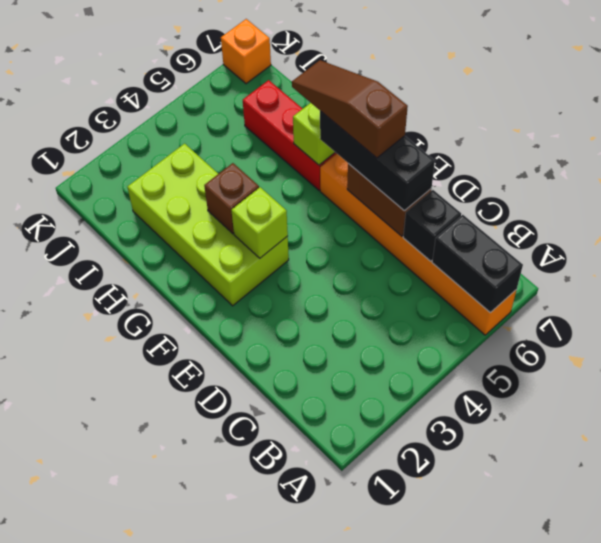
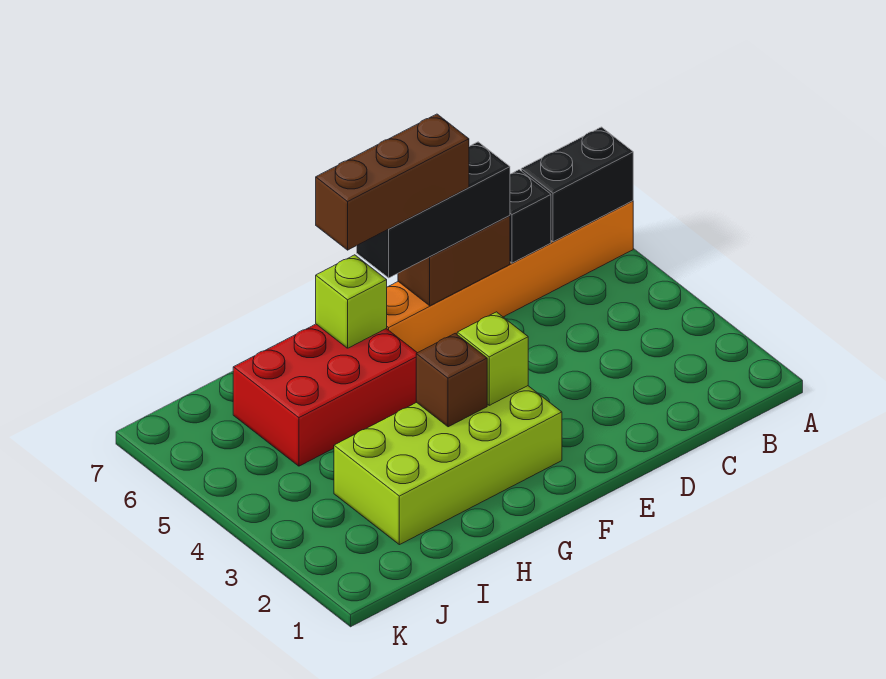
brown slope E6:G6 level 4 top E -> brown brick E6:G6 level 4
red brick G6:I6 level 1 -> red brick G5:I6 level 1
orange brick K7 level 1 -> none

